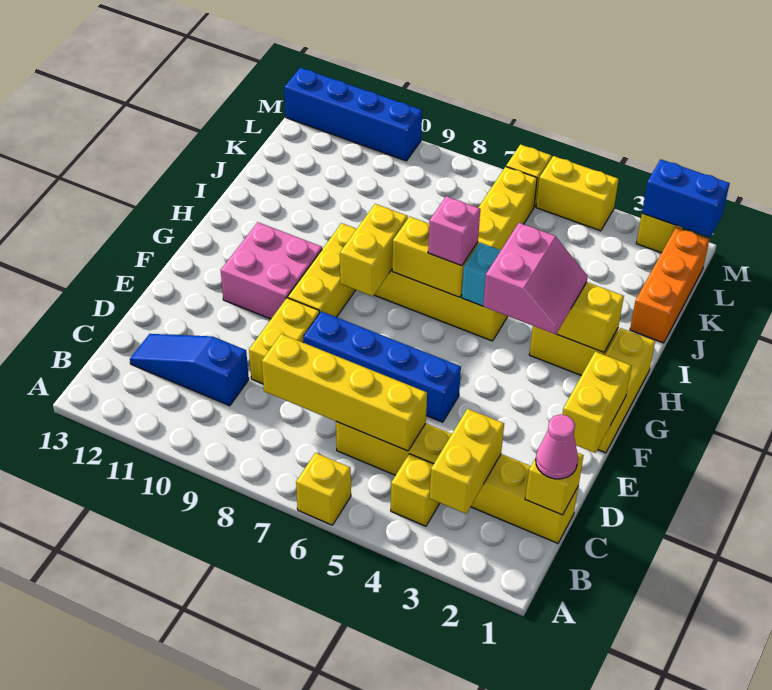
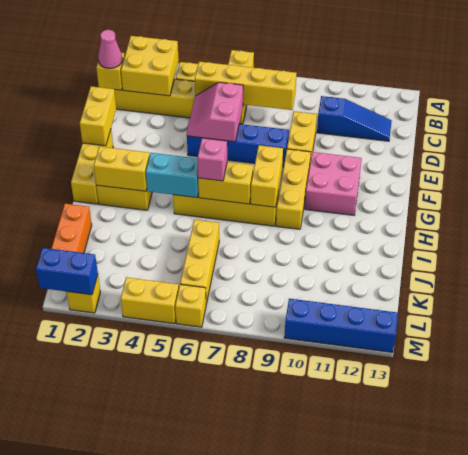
yellow brick B3:C3 level 2 -> yellow brick B2:C3 level 2
pink slope G3:H4 level 3 top 4 -> pink slope D5:E6 level 2 top 6

